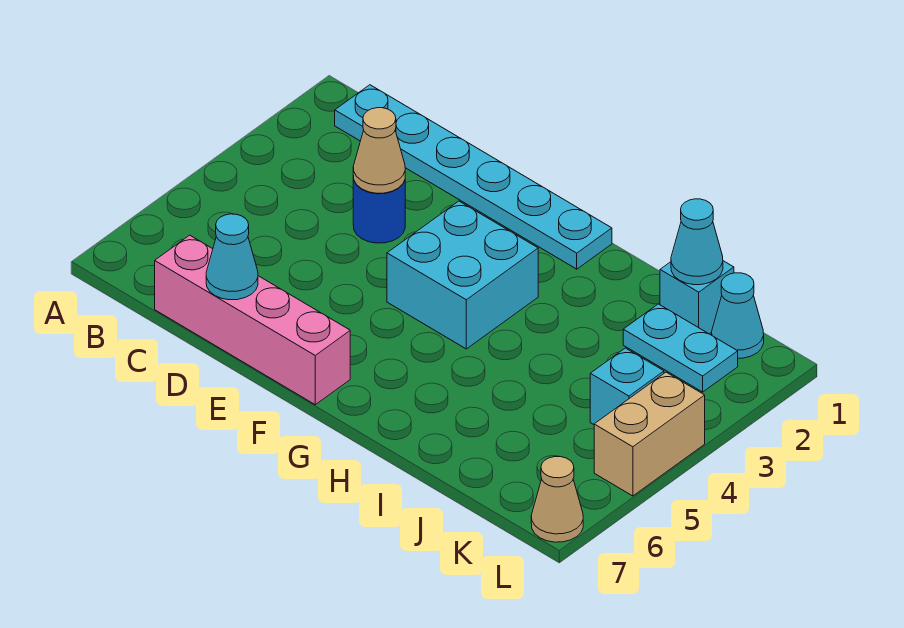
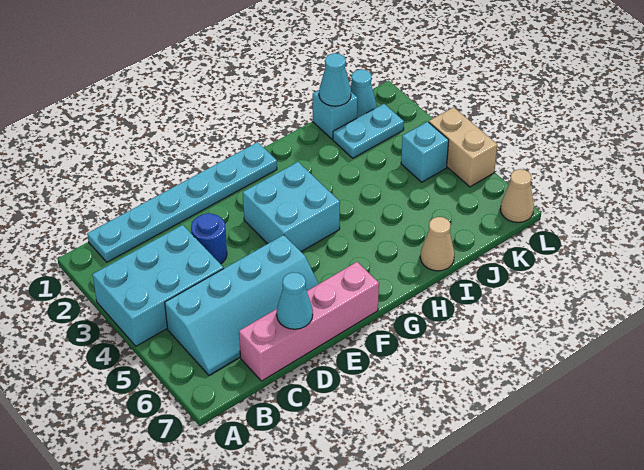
none -> cyan brick A3:C4 level 1
none -> cyan slope B5:E6 level 1 top 5
tan cone D3 level 2 -> tan cone I7 level 1

